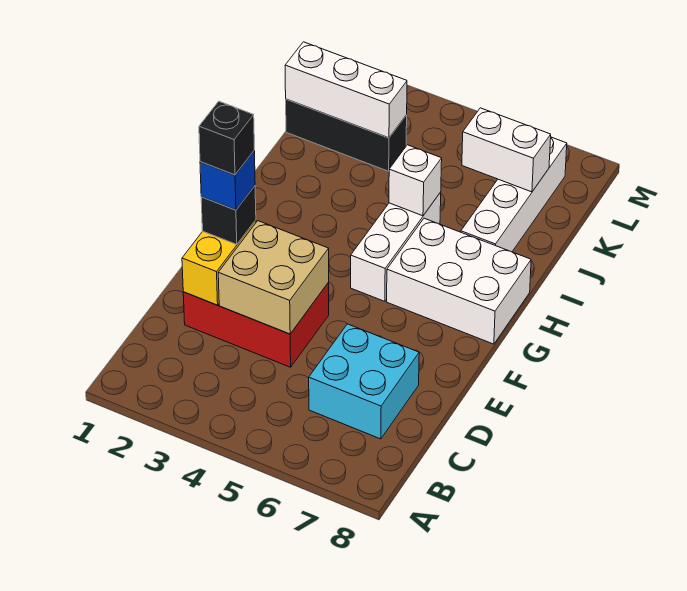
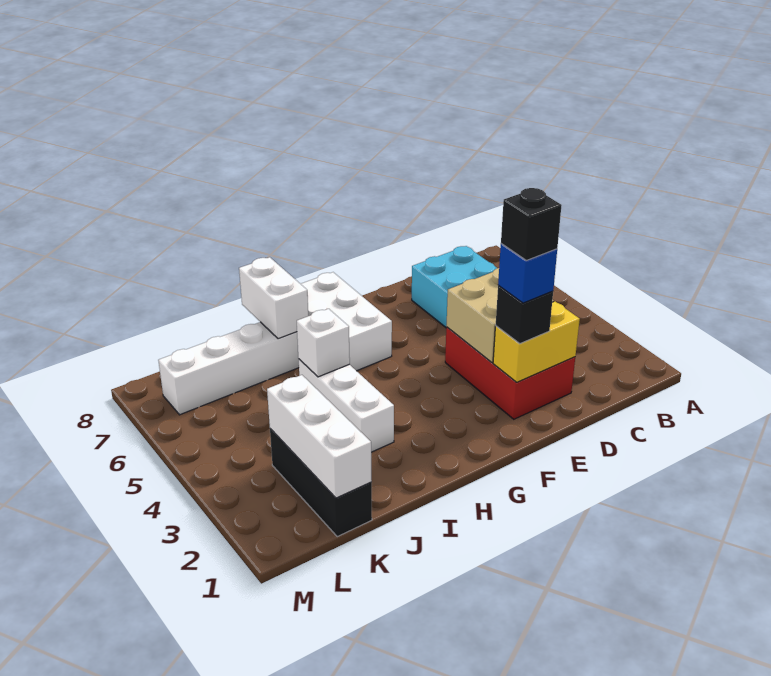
white brick G5:I5 level 1 -> white brick I3:I5 level 1
white brick K6:K7 level 2 -> white brick I7:I8 level 2

